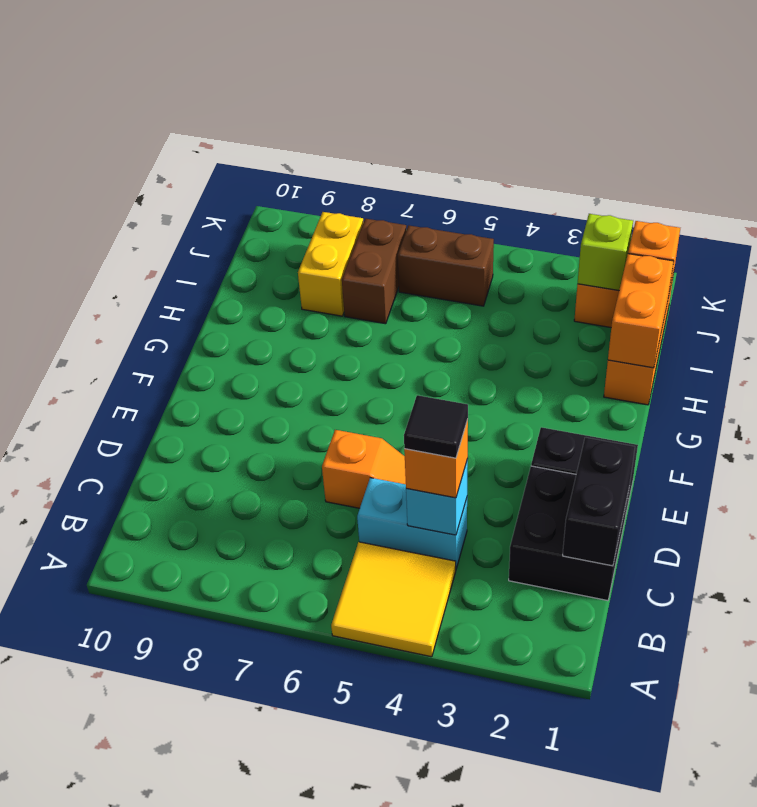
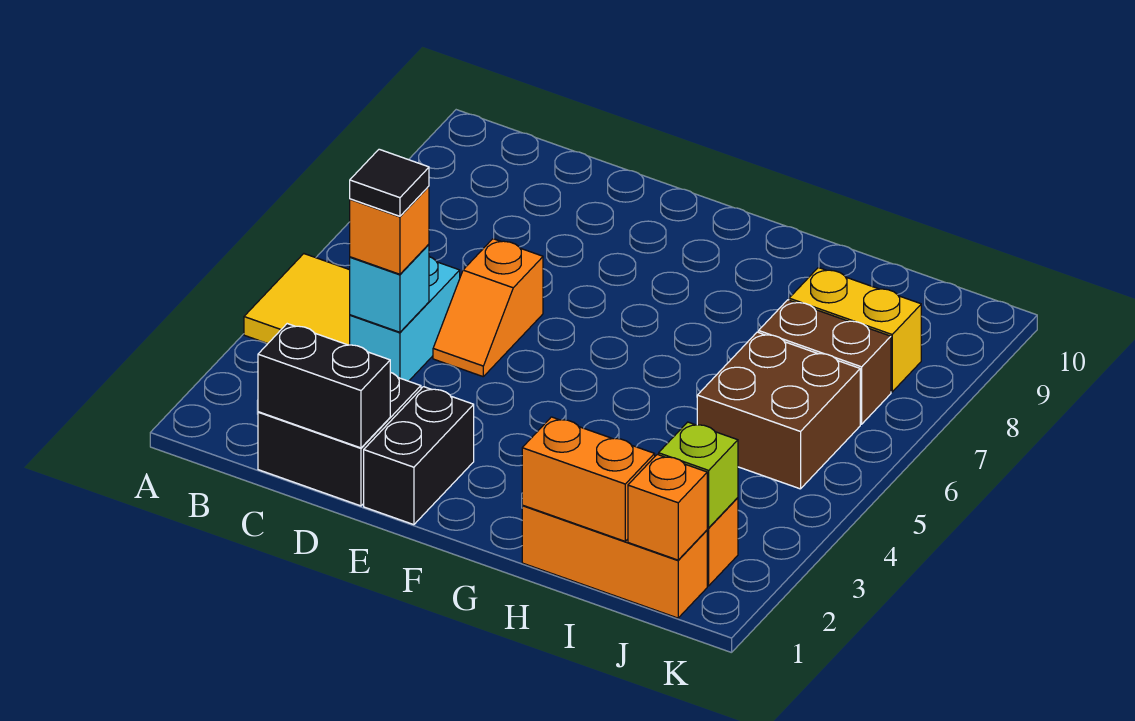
brown brick J5:J6 level 1 -> brown brick I5:J6 level 1

